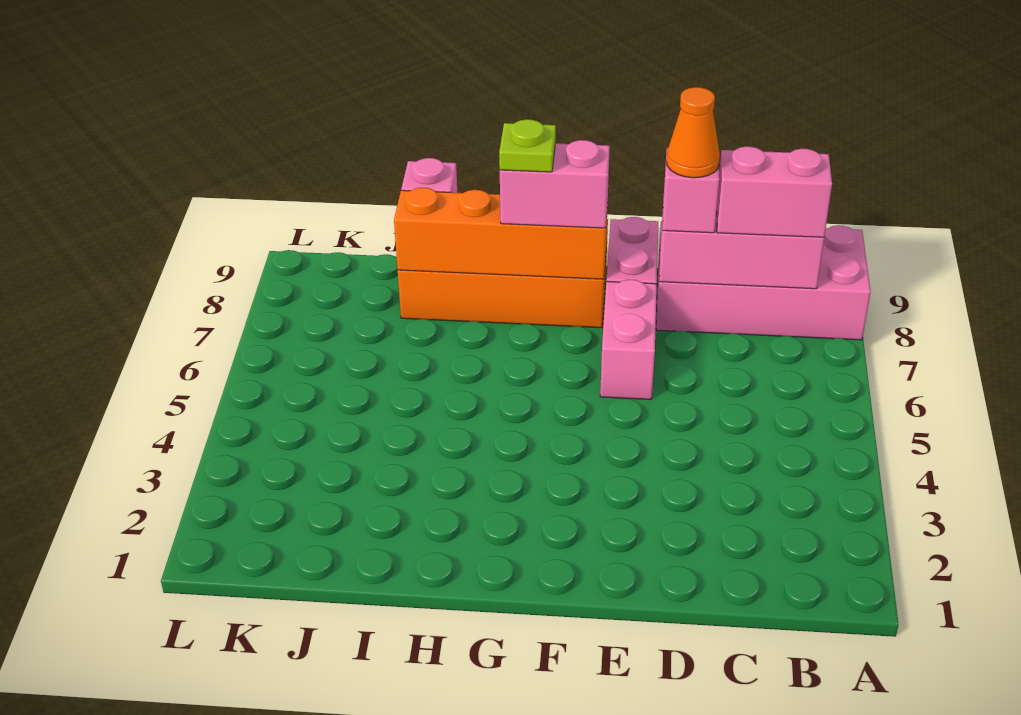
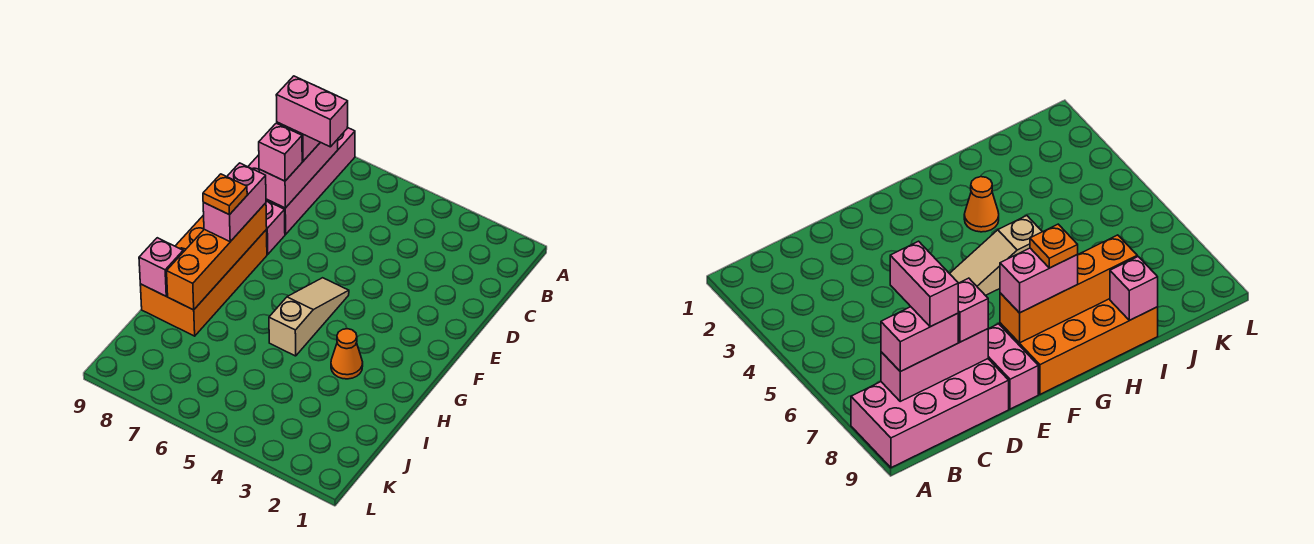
orange cone D8 level 4 -> orange cone H3 level 1
pink brick E6:E7 level 1 -> pink brick C7:C8 level 4
none -> tan slope F5:H5 level 1 top H
lime plate G8 level 4 -> orange plate G8 level 4

